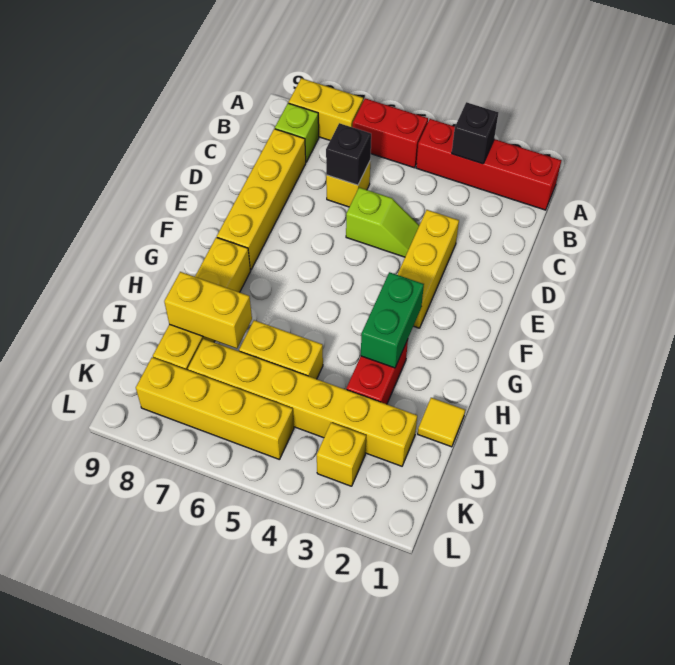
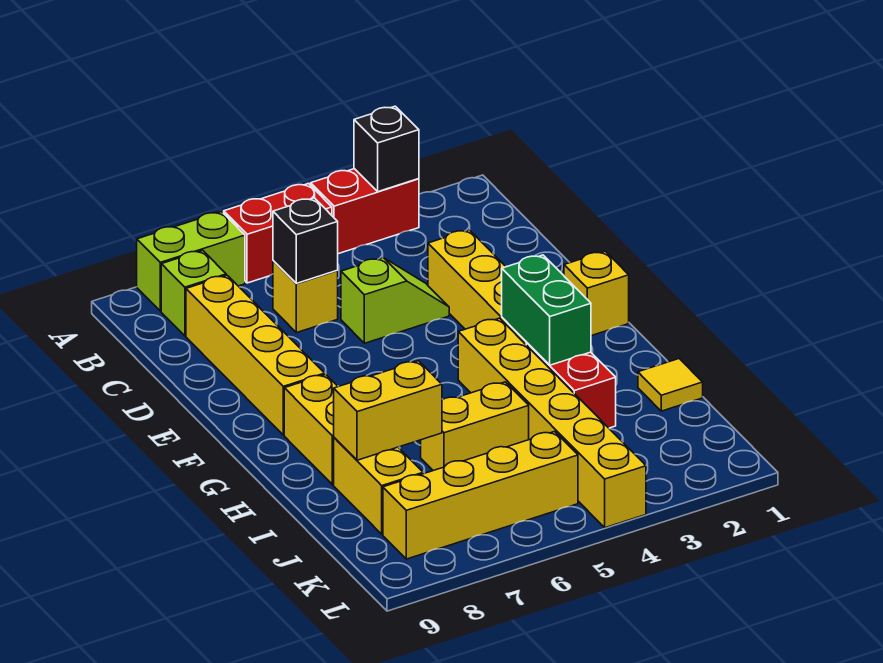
red brick A1:A4 level 1 -> red brick A3:A4 level 1
yellow brick A7:A8 level 1 -> lime brick A7:A8 level 1
yellow brick J2:J7 level 1 -> yellow brick G4:L4 level 1
yellow brick K3 level 1 -> yellow brick F1 level 1

